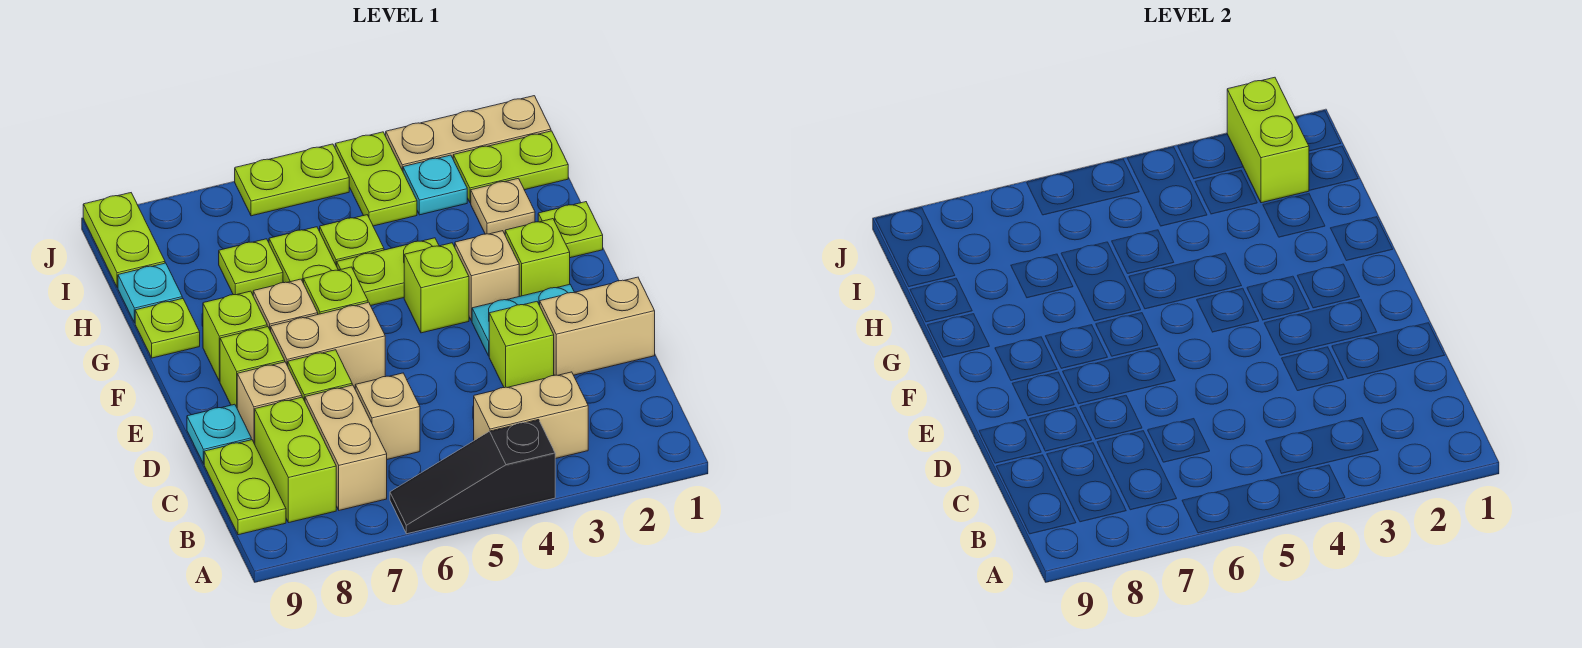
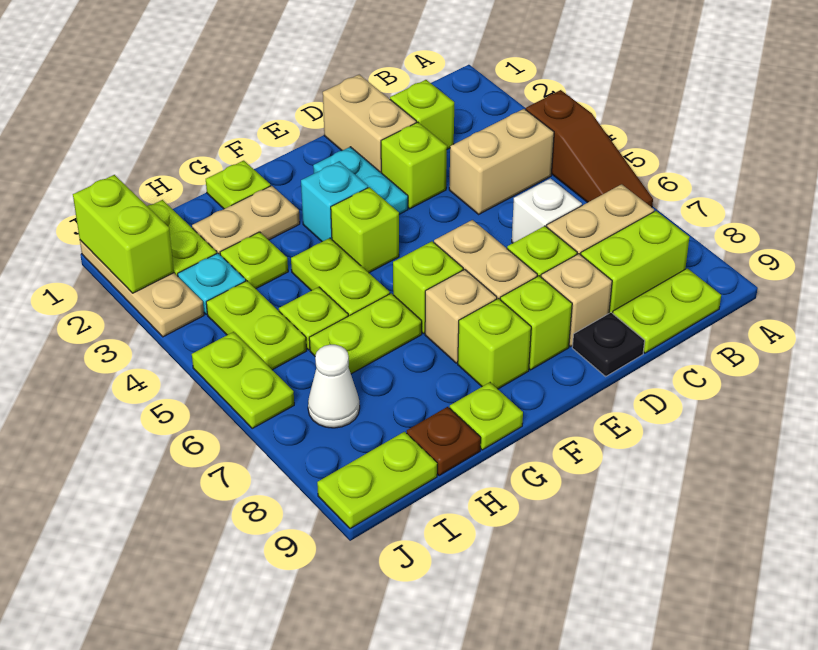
black slope A4:A6 level 1 top 4 -> brown slope A4:A6 level 1 top 4
tan brick B3:B4 level 1 -> tan brick B4:C4 level 1
tan brick C6 level 1 -> white brick C6 level 1
cyan plate D9 level 1 -> black plate D9 level 1
lime brick F2 level 1 -> lime brick C2 level 1
tan brick F3 level 1 -> cyan brick F3 level 1
tan plate H2 level 1 -> tan plate G2:H2 level 1
lime plate H7 level 1 -> lime plate H3 level 1
cyan plate H9 level 1 -> brown plate H9 level 1
lime brick I2:J2 level 2 -> lime brick J1:J2 level 2
lime plate I4:J4 level 1 -> lime plate I4:I5 level 1
none -> white cone I7 level 1

